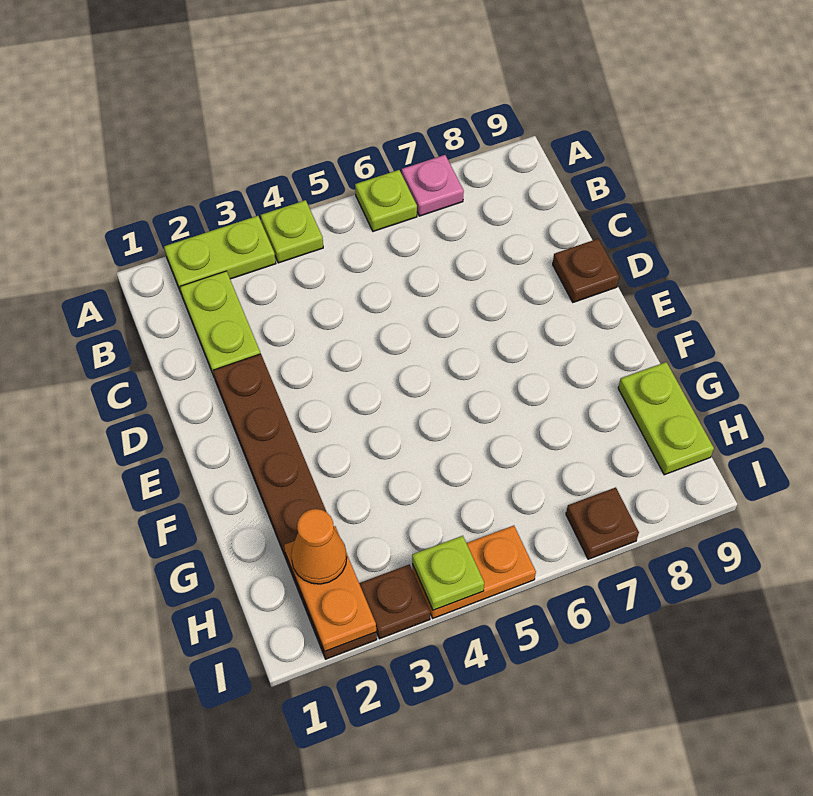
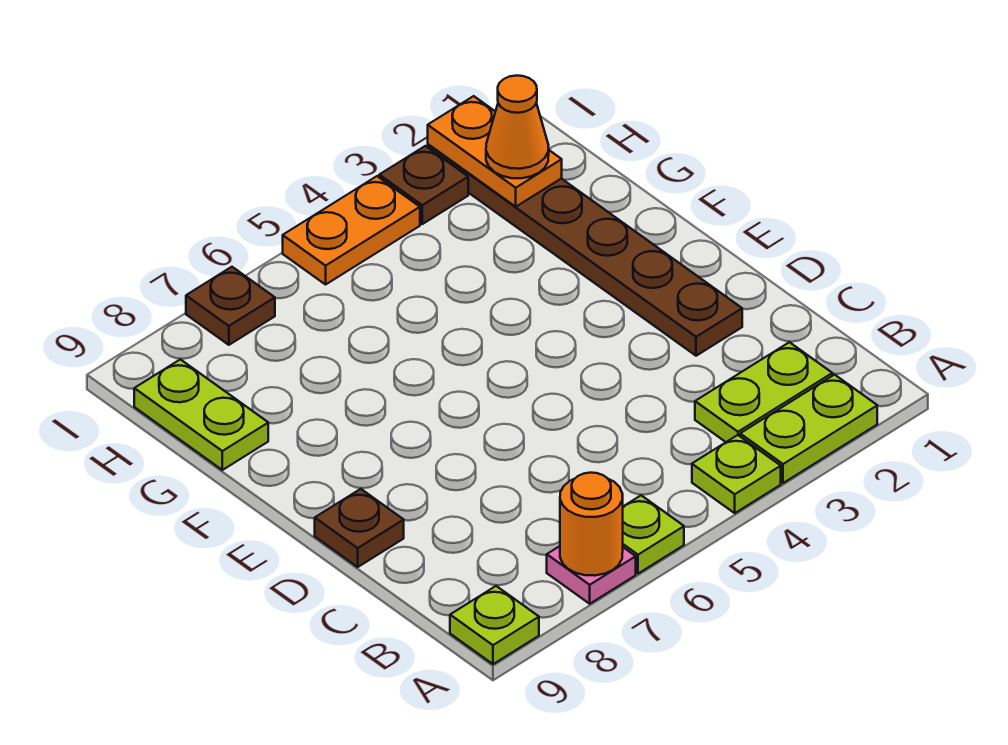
none -> orange round brick A7 level 2
lime plate B2:C2 level 1 -> lime plate B2:B3 level 1
lime plate I4 level 2 -> lime plate A9 level 1

